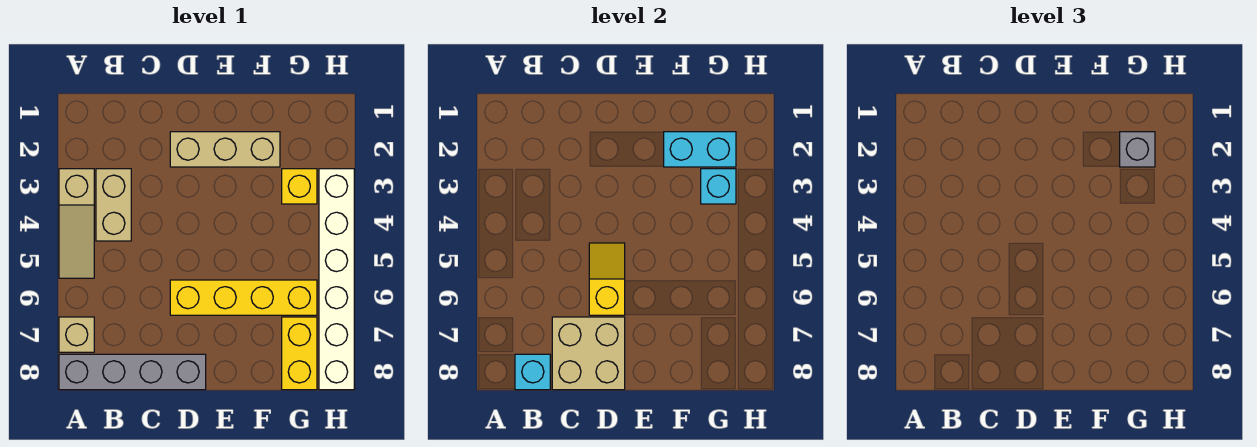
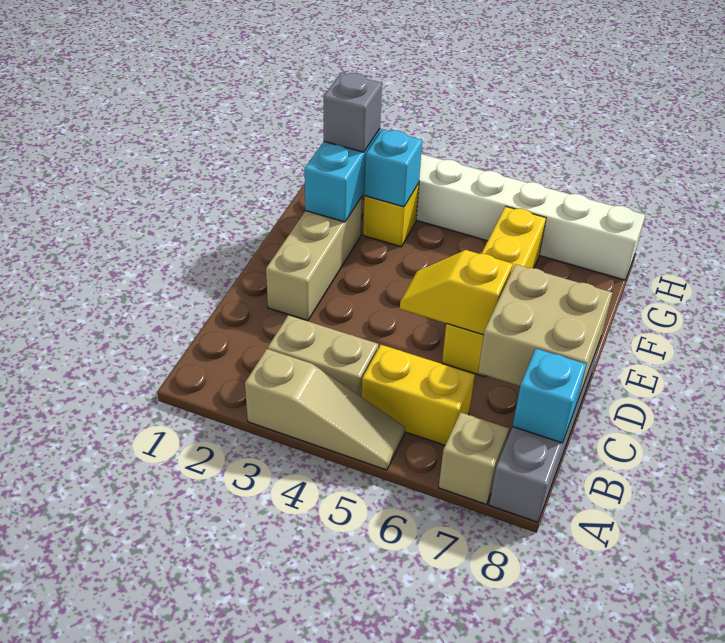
yellow brick G7:G8 level 1 -> yellow brick B5:B6 level 1

